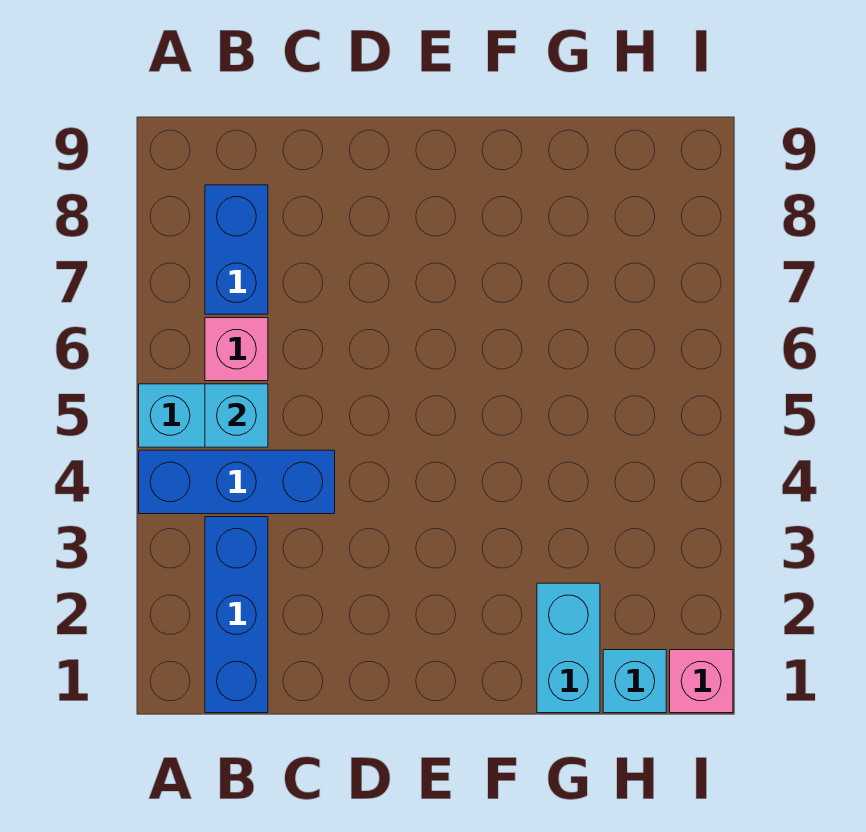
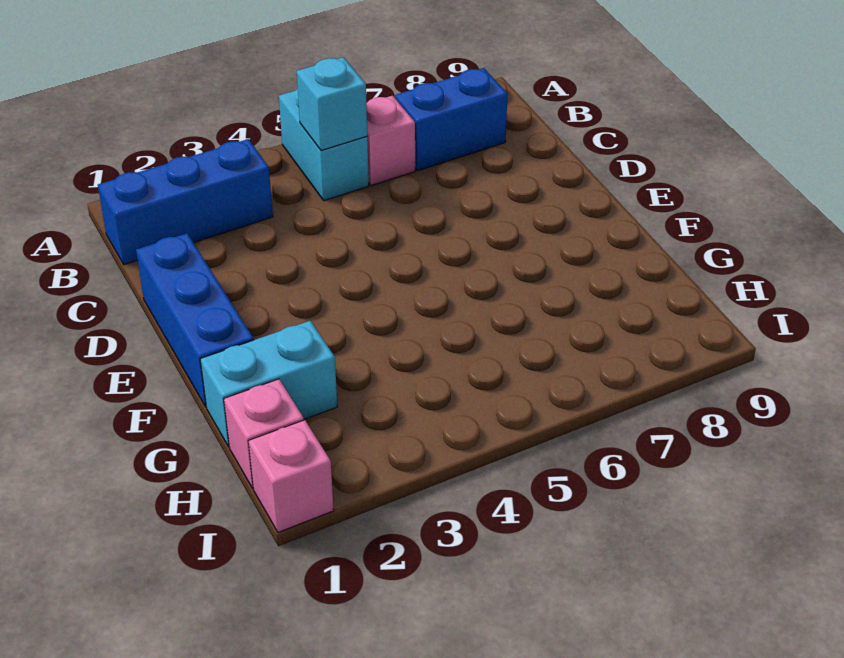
blue brick A4:C4 level 1 -> blue brick D1:F1 level 1
cyan brick H1 level 1 -> pink brick H1 level 1

